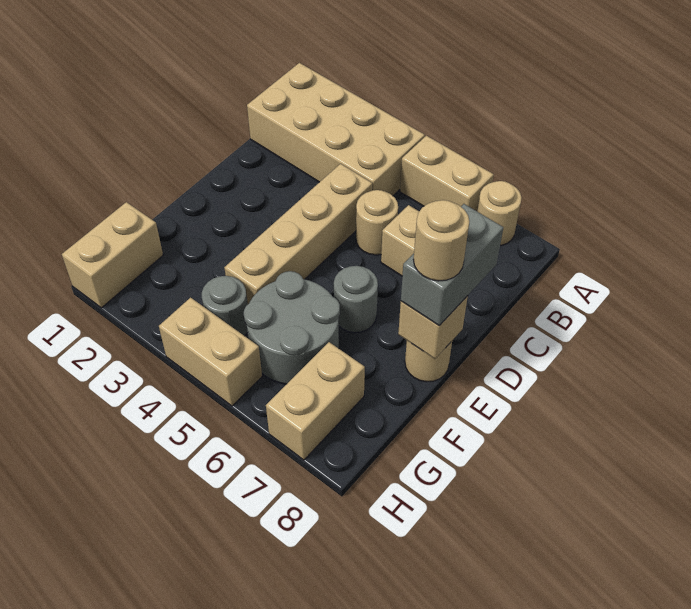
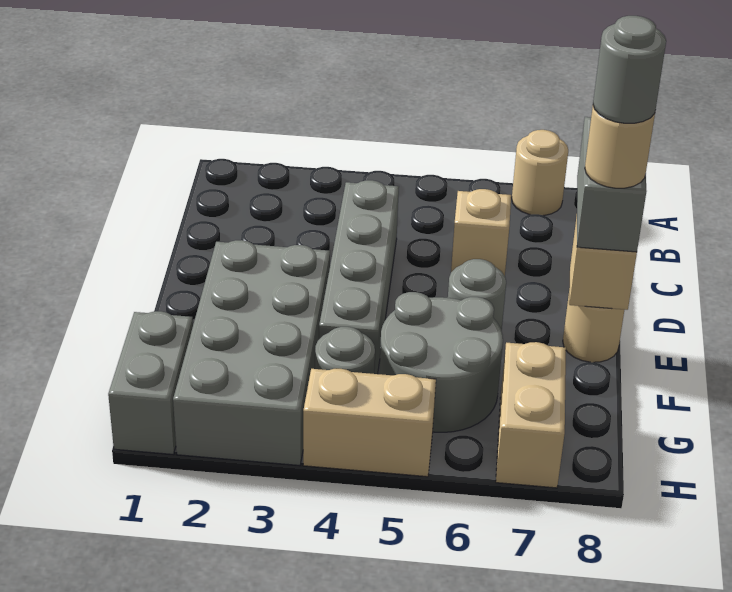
tan brick A1:B4 level 1 -> none
tan brick A5:A6 level 1 -> none
tan brick C4:F4 level 1 -> grey brick C4:F4 level 1
tan round brick C5 level 1 -> none
none -> grey brick E2:H3 level 1
none -> grey round brick E8 level 5
tan brick G1:H1 level 1 -> grey brick G1:H1 level 1

